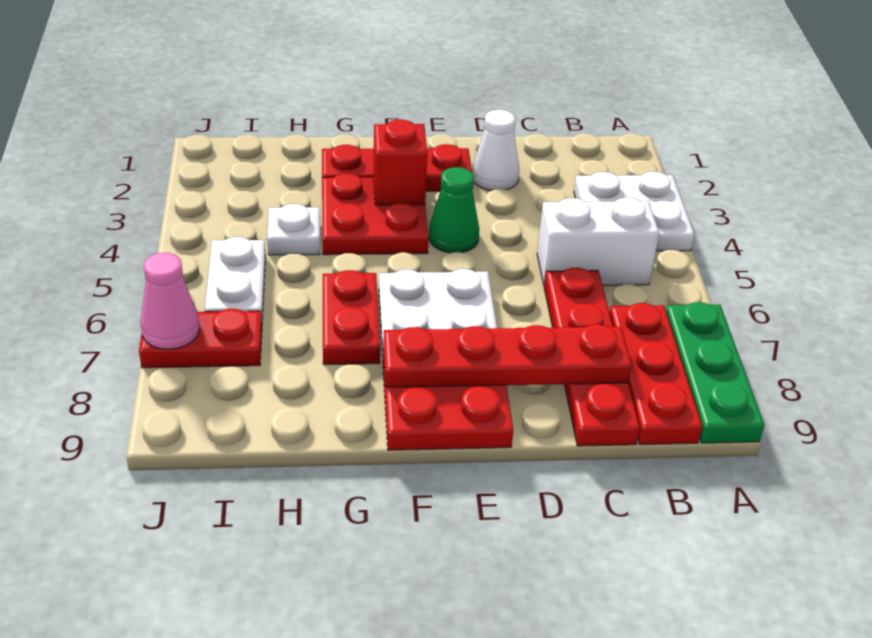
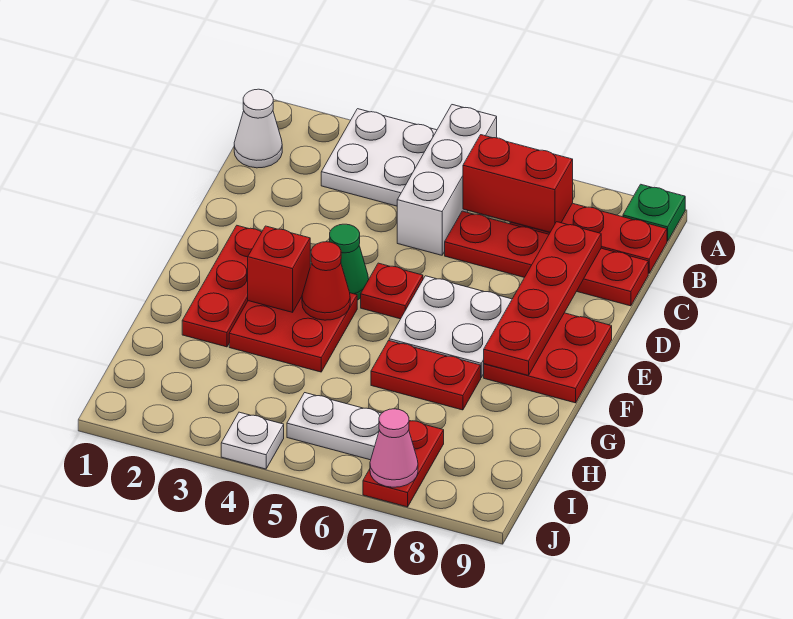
green plate A7:A9 level 1 -> green plate A9 level 1
white brick B5:C5 level 1 -> white brick A5:C5 level 1
none -> red brick B6:B7 level 2
white cone D2 level 1 -> white cone B1 level 1
none -> red plate E5 level 1
none -> red cone F4 level 2
white plate H4 level 1 -> white plate J4 level 1

